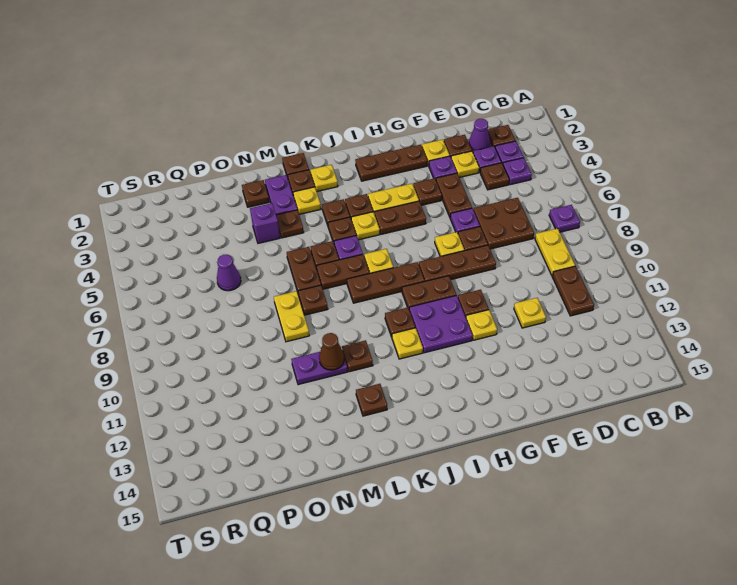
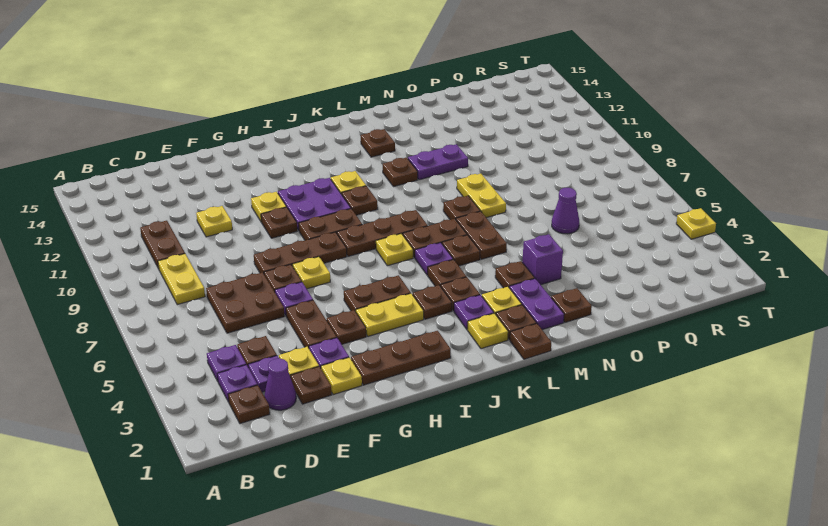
purple plate B7 level 1 -> purple plate K3 level 1
yellow plate J5 level 1 -> yellow plate T4 level 1
brown cone M11 level 2 -> none

